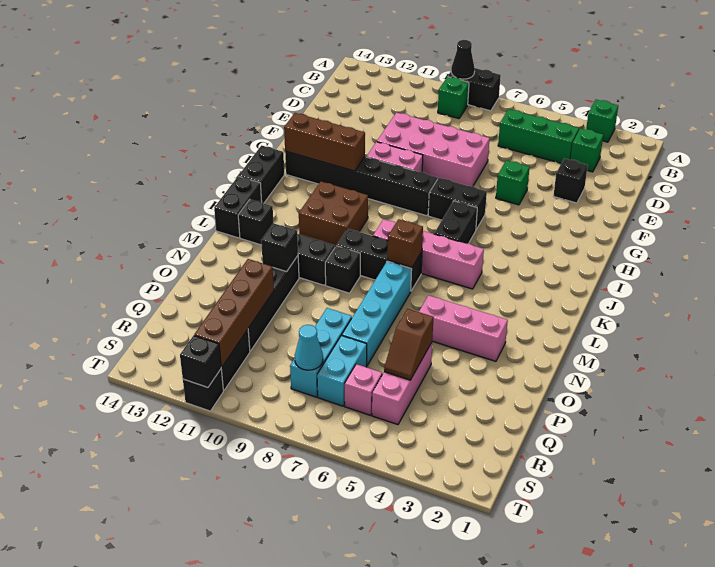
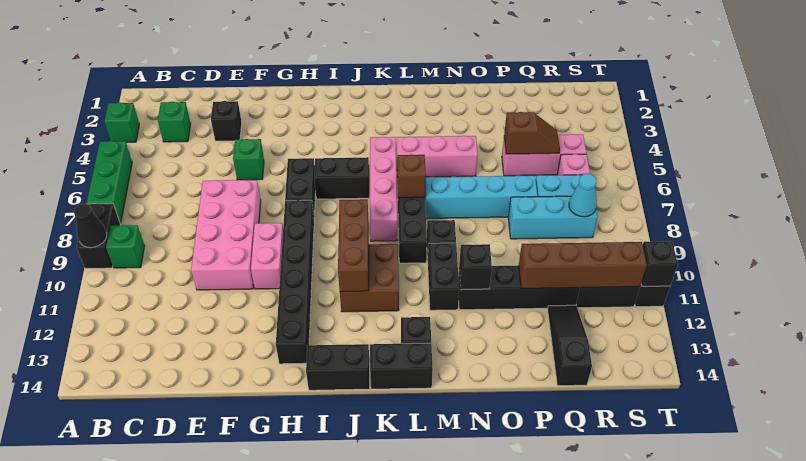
green brick C4:C6 level 1 -> green brick A5:A7 level 1
brown brick H11:H13 level 2 -> brown brick J9:J11 level 2
pink brick N3:N5 level 1 -> pink brick L5:N5 level 1
none -> black slope Q12:Q14 level 1 top 14

